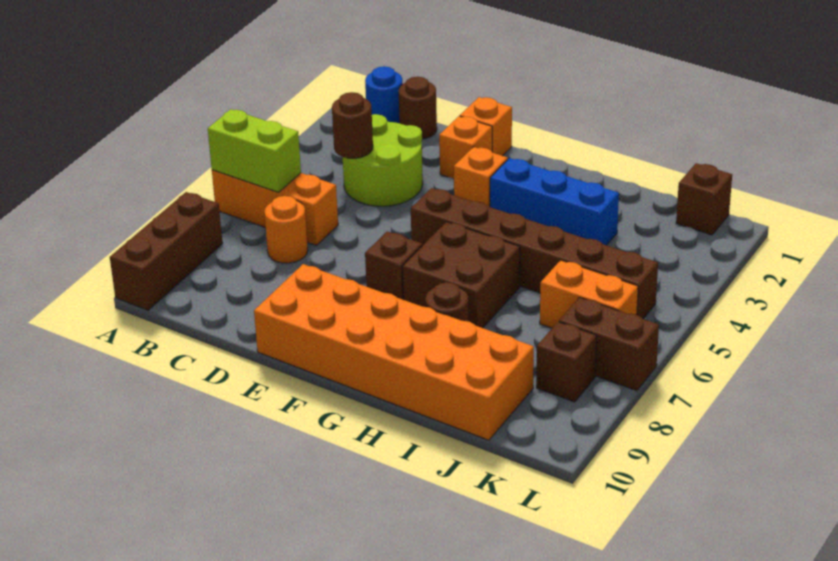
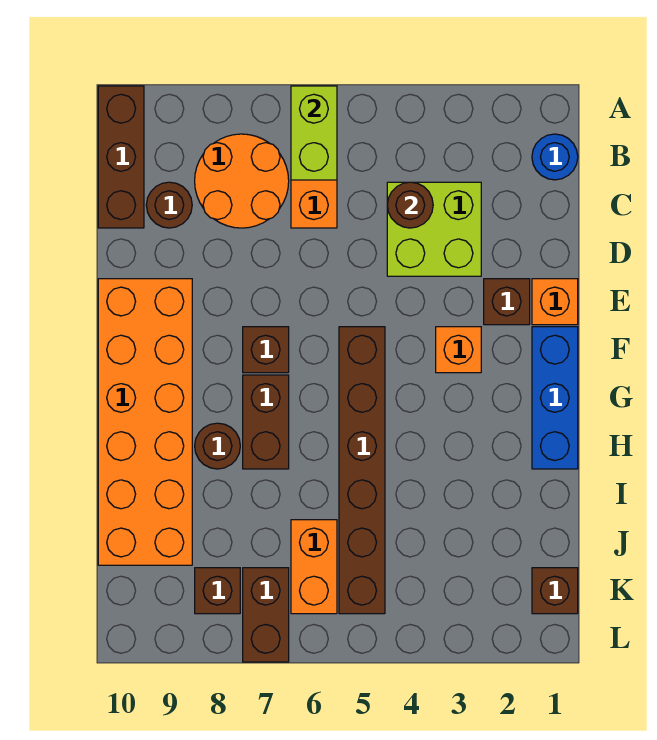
brown brick A8:A10 level 1 -> brown brick A10:C10 level 1
brown round brick C1 level 1 -> brown round brick C9 level 1
lime round brick C3:D4 level 1 -> lime brick C3:D4 level 1
orange round brick C7 level 1 -> orange round brick B7:C8 level 1
orange brick E2 level 1 -> brown brick E2 level 1
blue brick G3:I3 level 1 -> blue brick F1:H1 level 1
brown brick G6:H7 level 1 -> brown brick G7:H7 level 1

